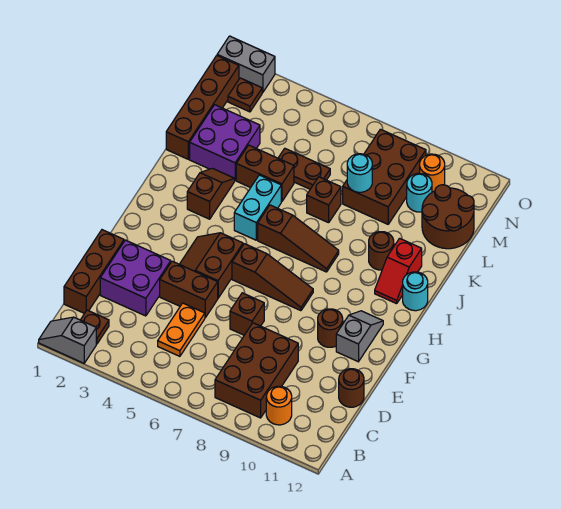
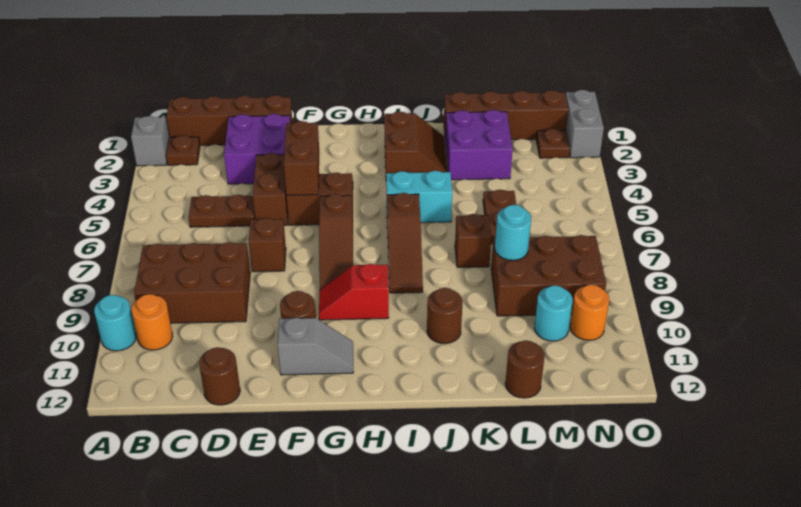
brown brick C1:E1 level 1 -> brown brick B1:E1 level 1
orange plate C5:D5 level 1 -> brown plate C5:D5 level 1
brown slope I3:J3 level 1 top I -> brown slope I2:J3 level 1 top I
red slope I11:J11 level 1 top J -> red slope G9:H9 level 1 top H
cyan round brick I12 level 1 -> cyan round brick A10 level 1
brown brick K4:K5 level 1 -> brown brick F4:F5 level 2
brown round brick L11:M12 level 1 -> brown round brick L12 level 1

